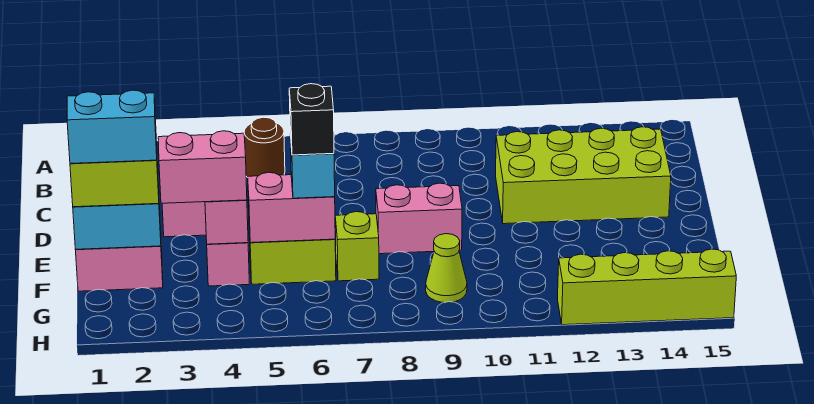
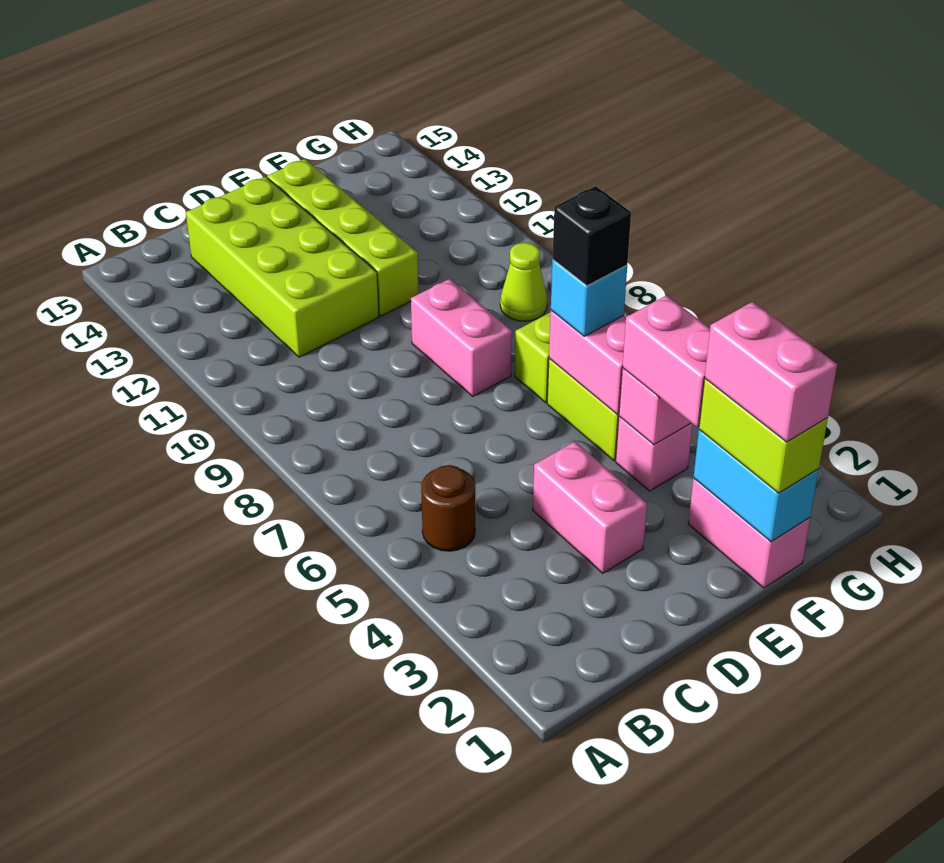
cyan brick F1:F2 level 4 -> pink brick F1:F2 level 4
lime brick H12:H15 level 1 -> lime brick E11:E14 level 1

